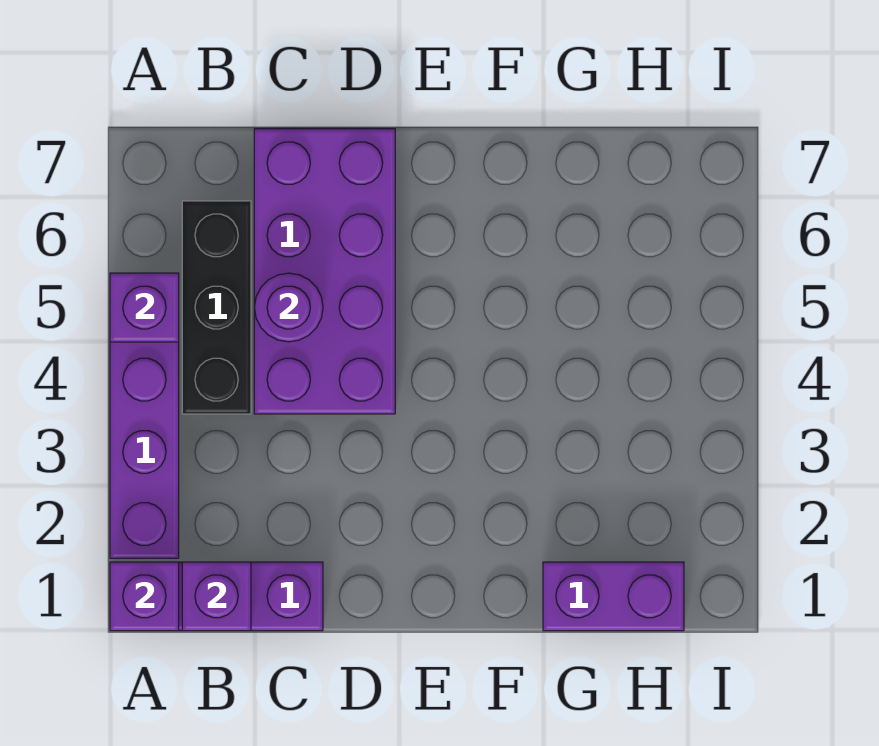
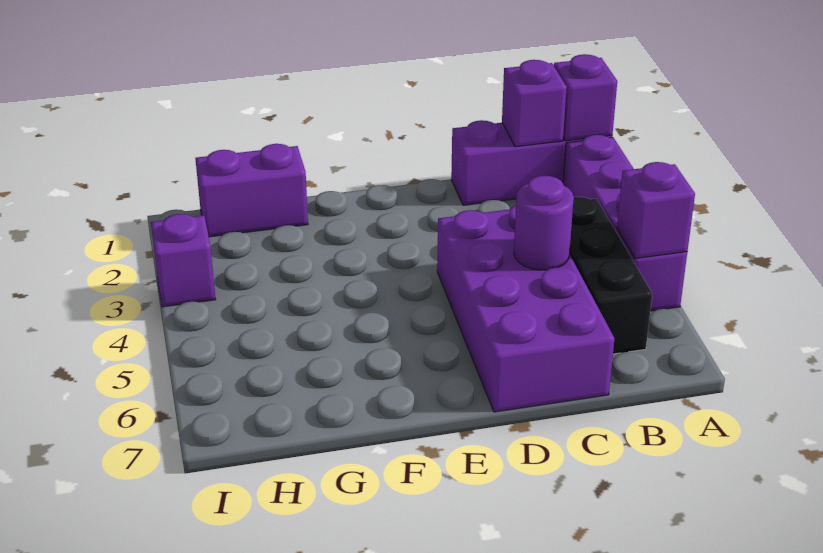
none -> purple brick I3 level 1

